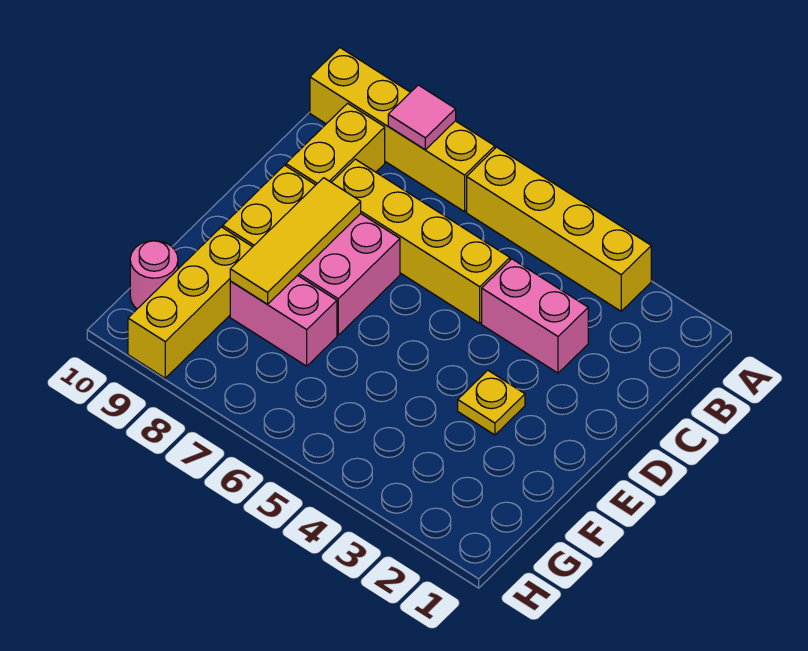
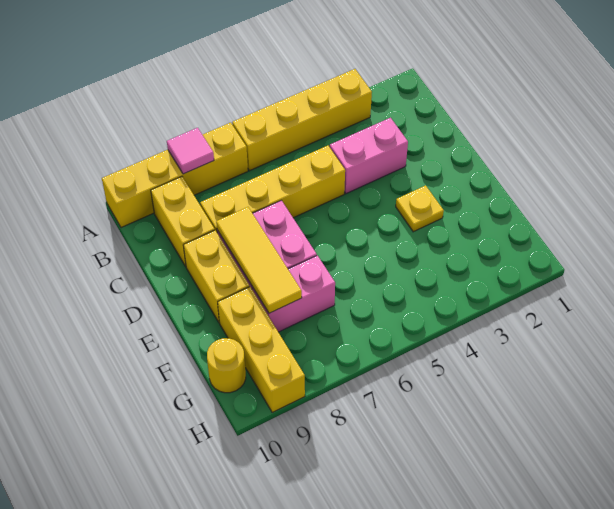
pink round brick G10 level 1 -> yellow round brick G10 level 1

